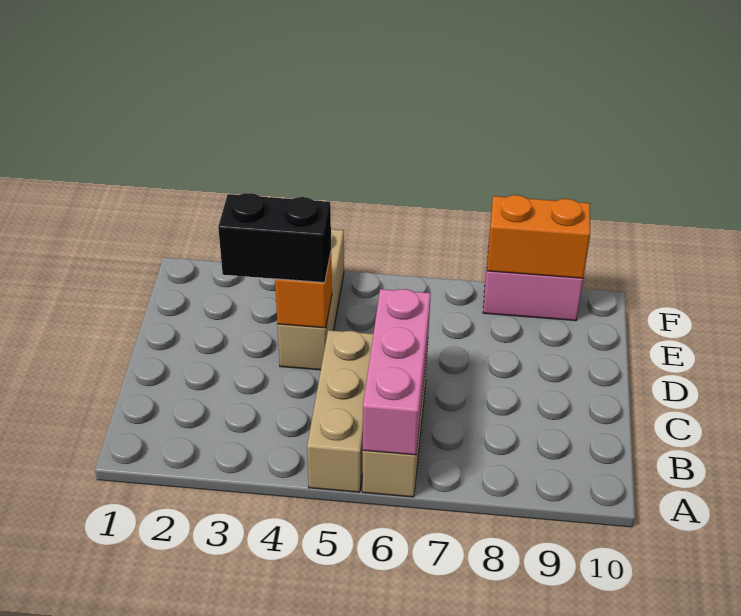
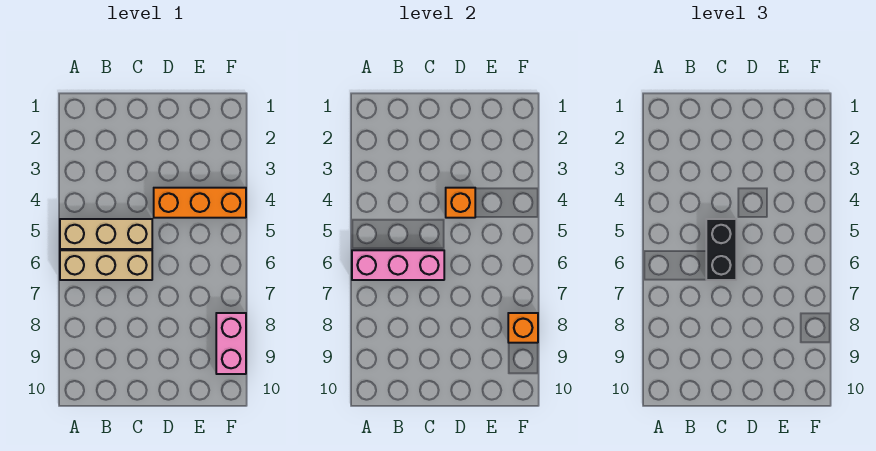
black brick D3:D4 level 3 -> black brick C5:C6 level 3
tan brick D4:F4 level 1 -> orange brick D4:F4 level 1
orange brick F8:F9 level 2 -> orange brick F8 level 2

